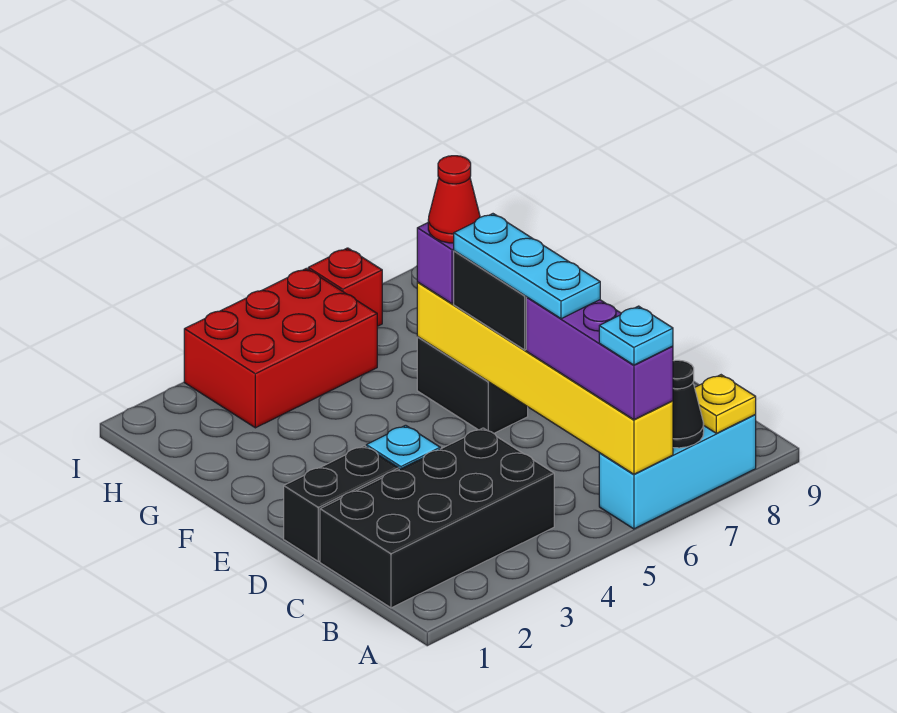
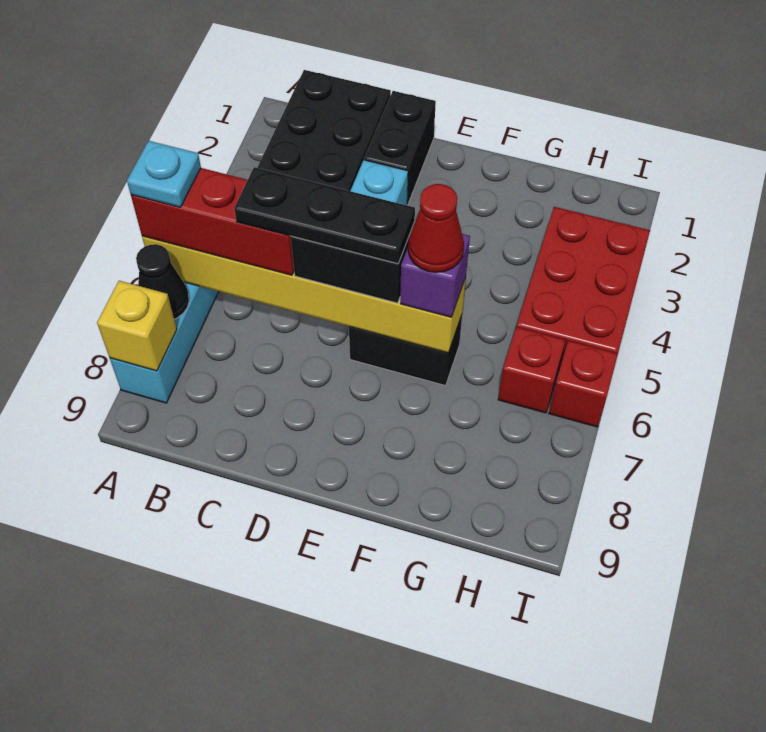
purple brick A6:C6 level 3 -> red brick A6:C6 level 3
yellow plate A8 level 2 -> yellow brick A8 level 2
cyan plate C6:E6 level 4 -> black plate C6:E6 level 4
none -> red brick H6 level 1

